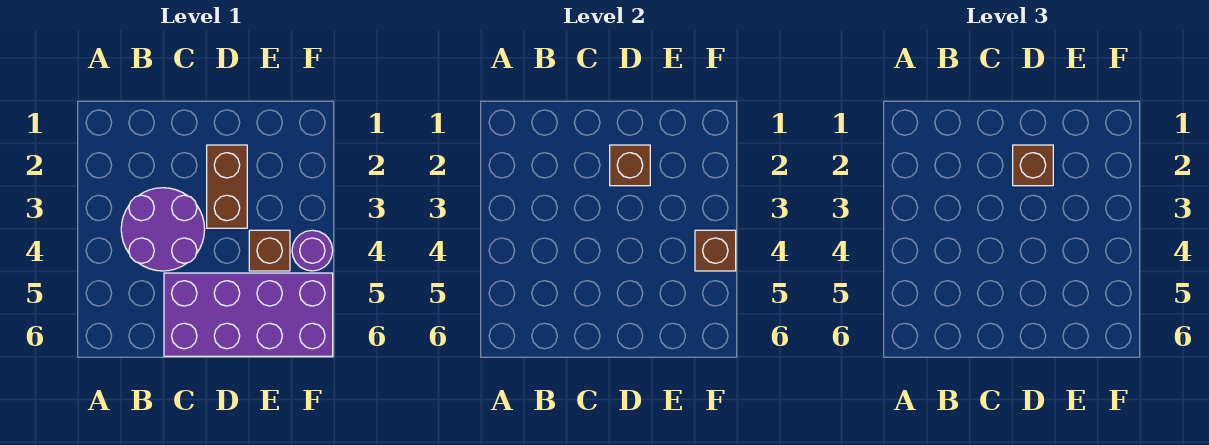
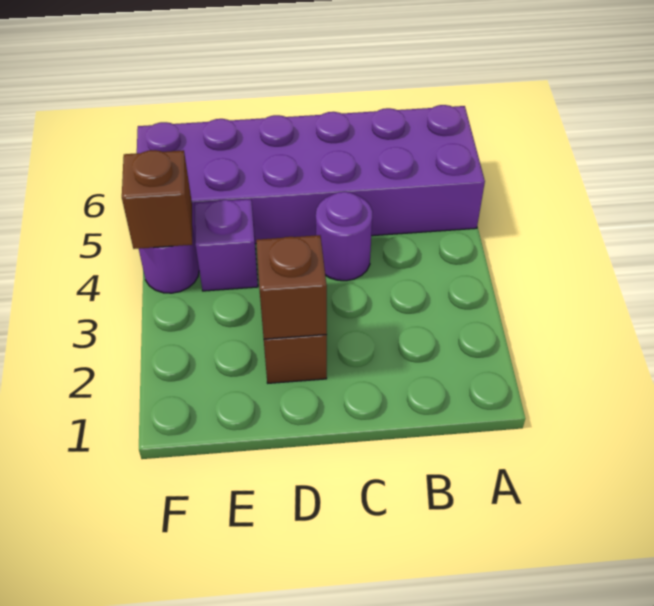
purple round brick B3:C4 level 1 -> purple round brick C4 level 1
purple brick C5:F6 level 1 -> purple brick A5:F6 level 1
brown brick D2 level 3 -> none
brown brick E4 level 1 -> purple brick E4 level 1

